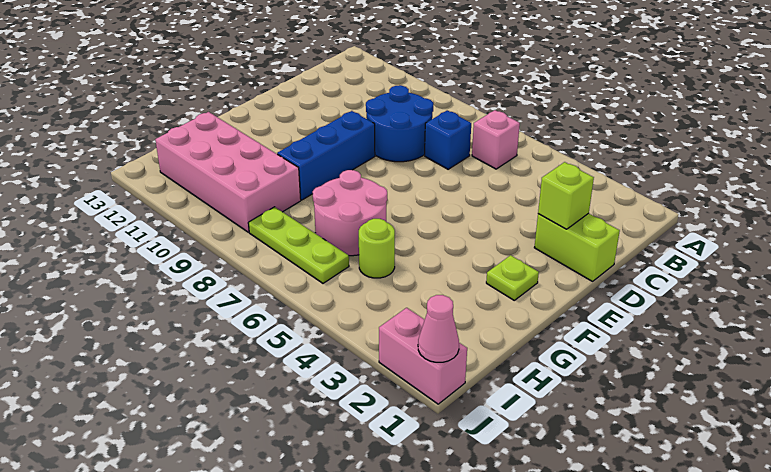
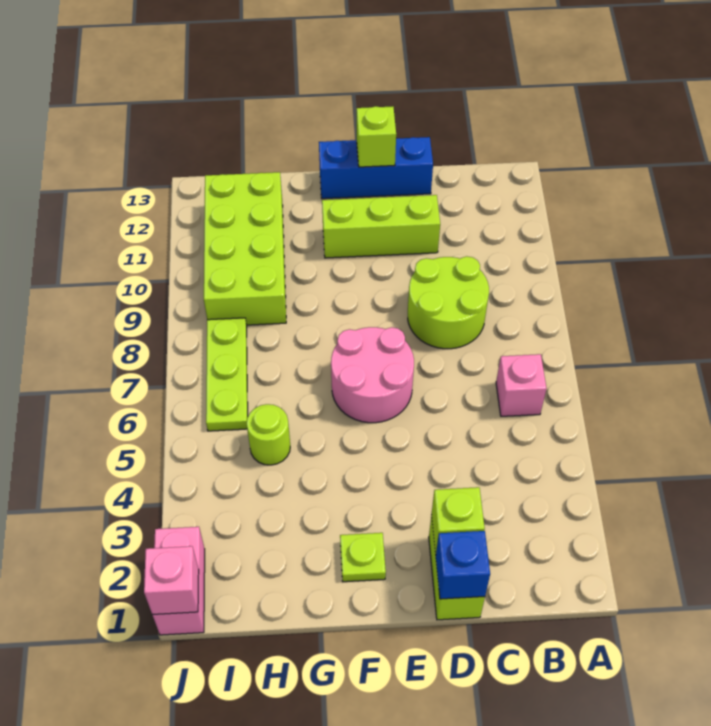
blue brick C7 level 1 -> blue brick D1 level 2
blue round brick C8:D9 level 1 -> lime round brick C8:D9 level 1
none -> lime brick D11:F11 level 1
blue brick E9:G9 level 1 -> blue brick D13:F13 level 1
none -> lime brick E13 level 2
pink round brick G6:H7 level 1 -> pink round brick E6:F7 level 1
pink brick H9:I12 level 1 -> lime brick H9:I12 level 1
pink cone J1 level 2 -> pink brick J1 level 2

